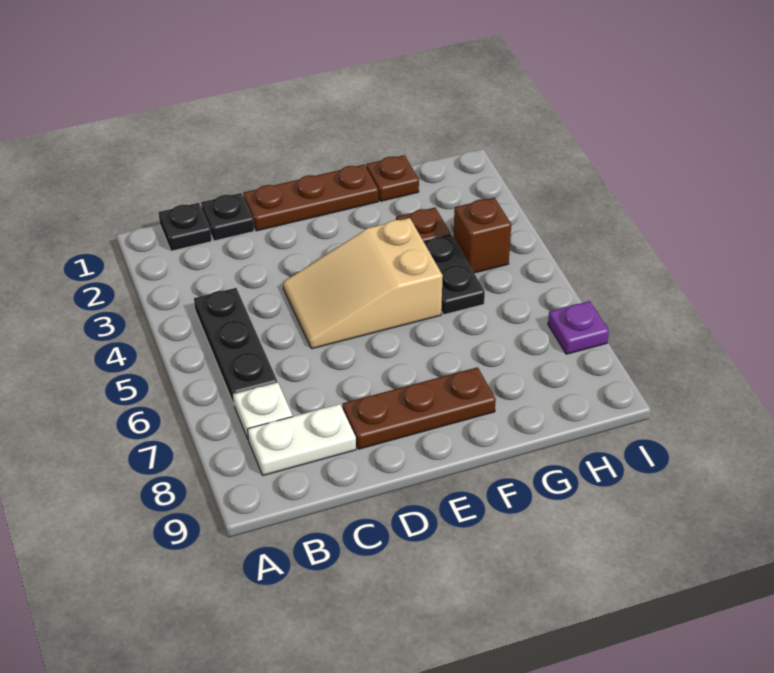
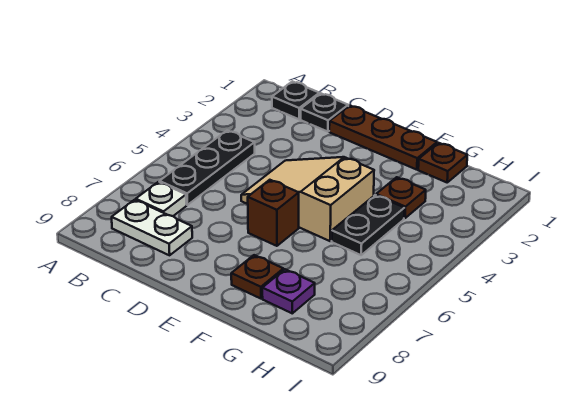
brown plate D8:F8 level 1 -> brown plate F8 level 1
brown brick H4 level 1 -> brown brick E6 level 1
purple plate I7 level 1 -> purple plate G8 level 1

